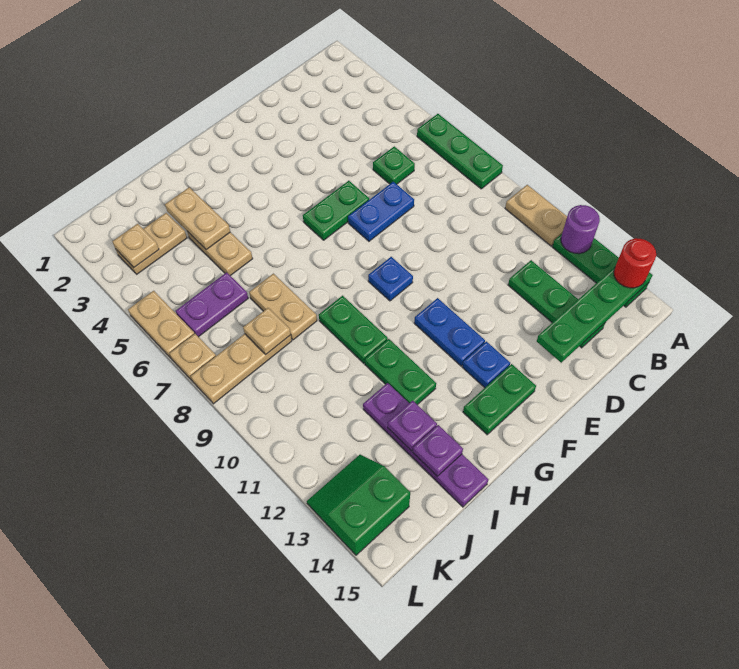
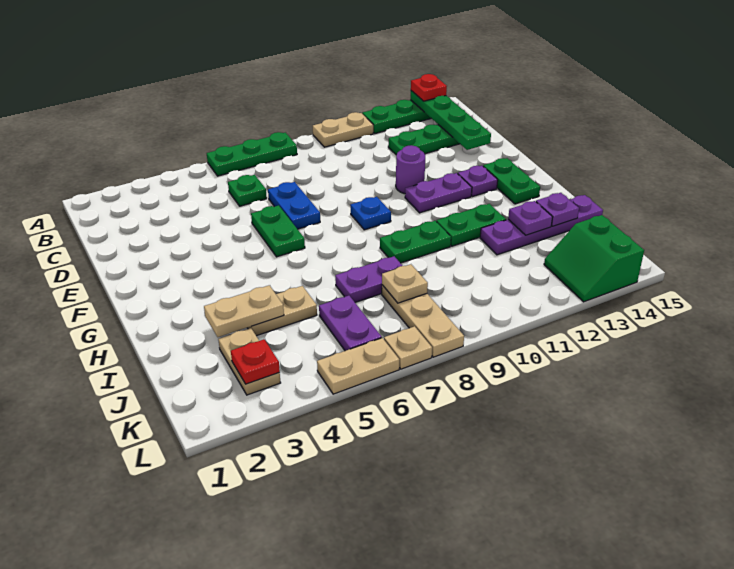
purple round brick A12 level 2 -> purple round brick E11 level 1
red round brick A14 level 3 -> red plate A14 level 3
blue plate F11:F12 level 1 -> purple plate F11:F12 level 1
blue plate F13 level 1 -> purple plate F13 level 1
tan plate I7:I8 level 1 -> purple plate I7:I8 level 1
tan plate K3 level 2 -> red plate K3 level 2

